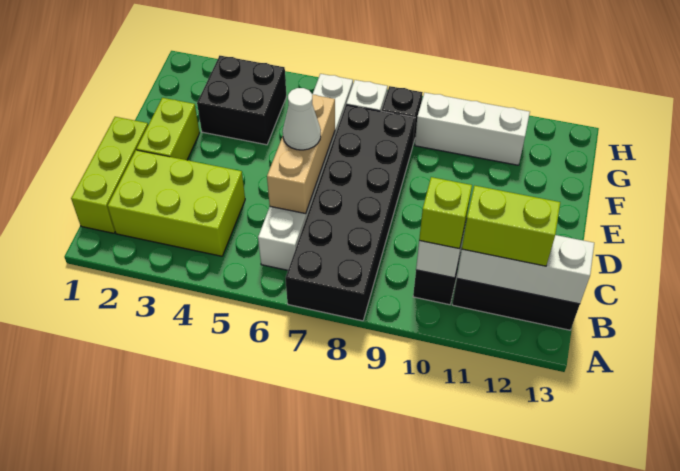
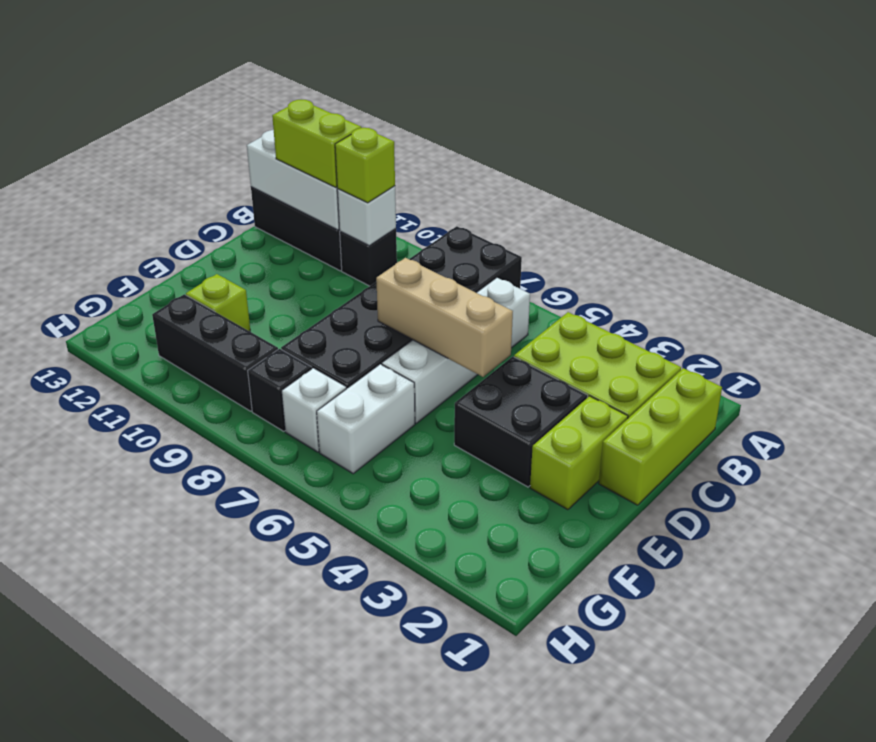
tan brick C6:E6 level 2 -> tan brick D5:D7 level 2
white cone D6 level 3 -> none
black brick F3:G4 level 1 -> black brick D3:E4 level 1
none -> lime brick F11 level 1
white brick G9:G11 level 1 -> black brick G9:G11 level 1

